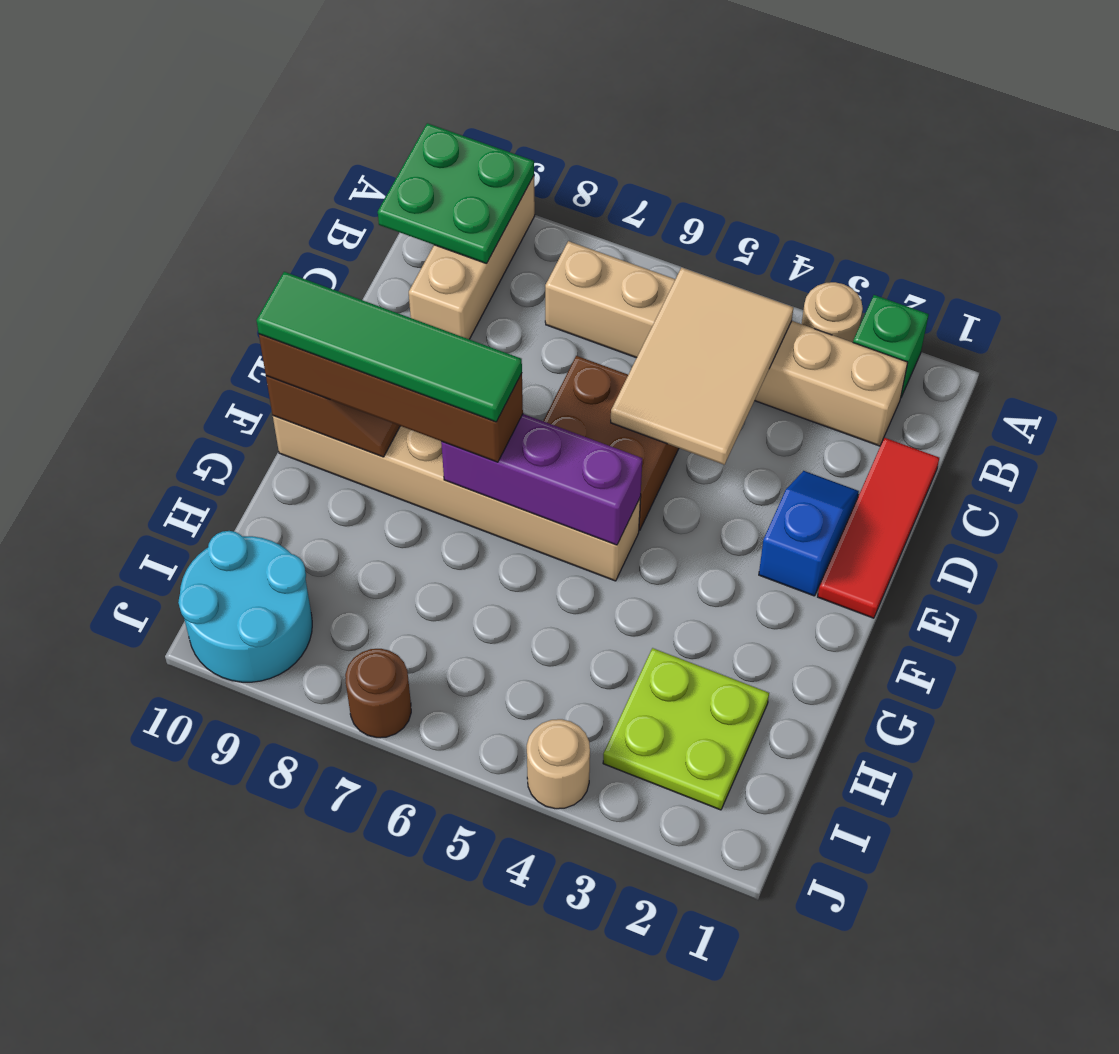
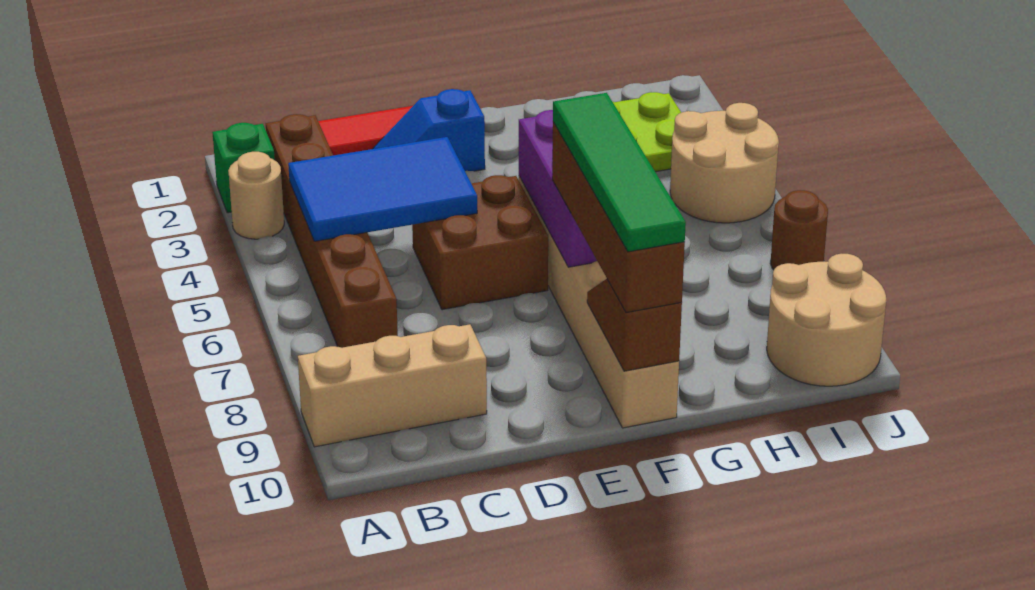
green plate A9:B10 level 2 -> none
tan brick B2:B7 level 1 -> brown brick B2:B7 level 1
tan tile B4:D5 level 2 -> blue tile B4:D5 level 2
cyan round brick I9:J10 level 1 -> tan round brick I9:J10 level 1
tan round brick J4 level 1 -> tan round brick I4:J5 level 1

